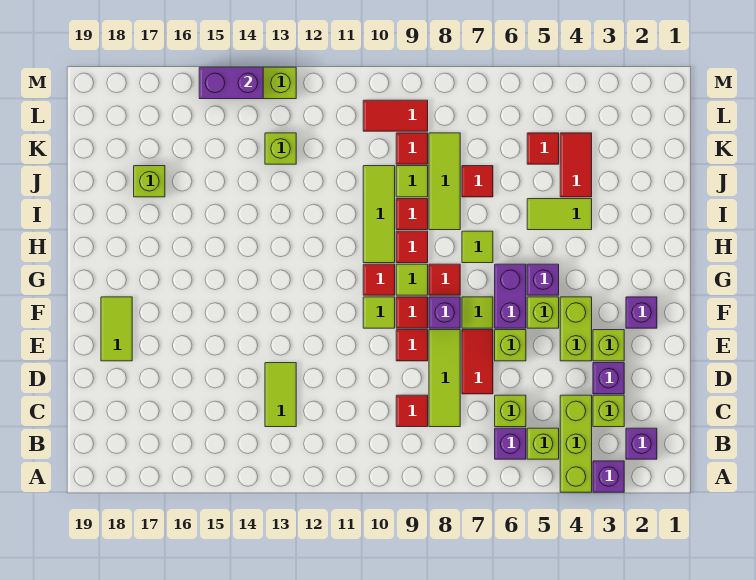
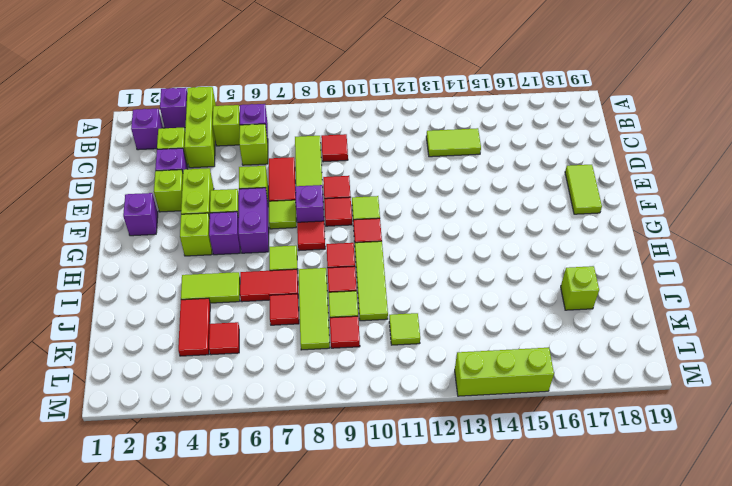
lime tile C13:D13 level 1 -> lime tile C13:C14 level 1
lime tile G9 level 1 -> lime tile K11 level 1
lime brick K13 level 1 -> lime brick G4 level 1
red tile L9:L10 level 1 -> red tile I6:I7 level 1
purple brick M14:M15 level 2 -> none

